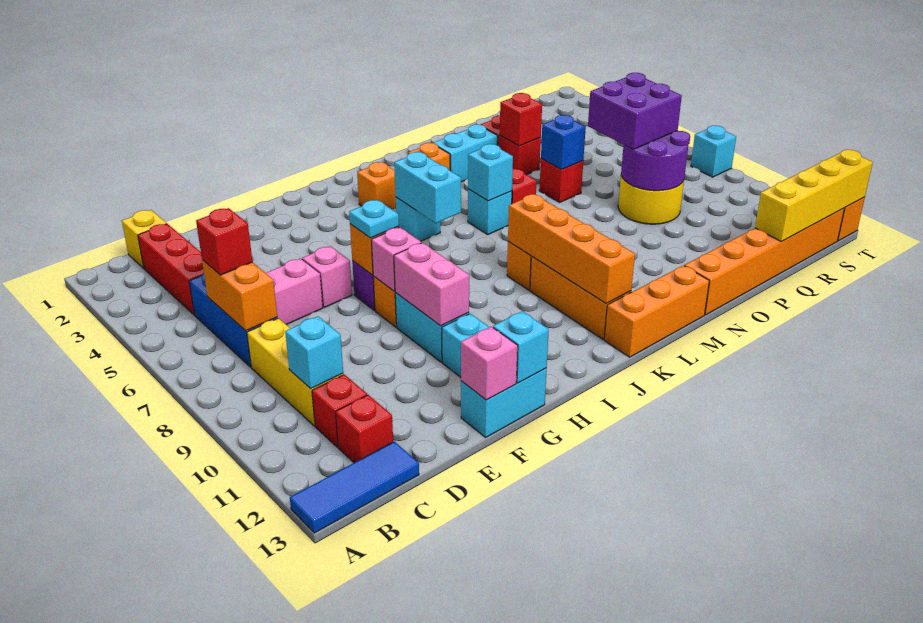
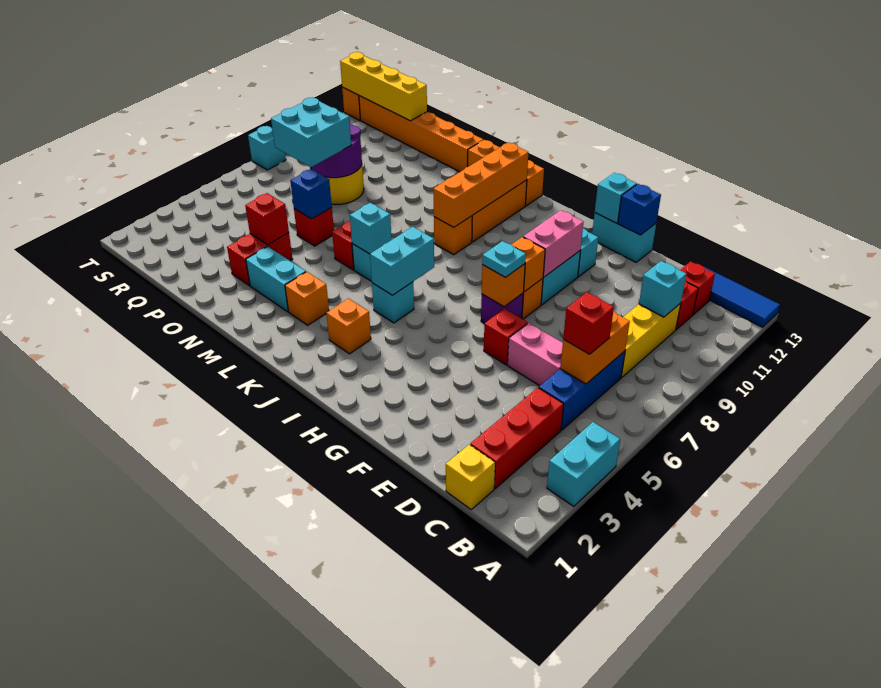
none -> cyan brick A3:A4 level 1
pink brick F6 level 1 -> red brick F6 level 1
pink brick F13 level 2 -> blue brick F13 level 2
pink brick G8 level 2 -> orange brick G8 level 2
purple brick P7:Q8 level 3 -> cyan brick P7:Q8 level 3

